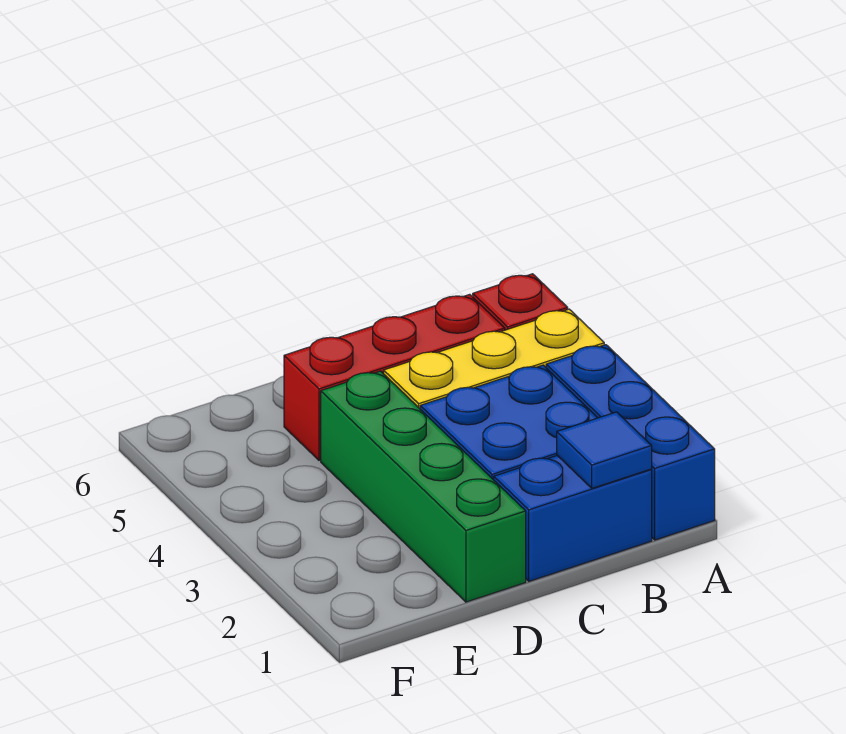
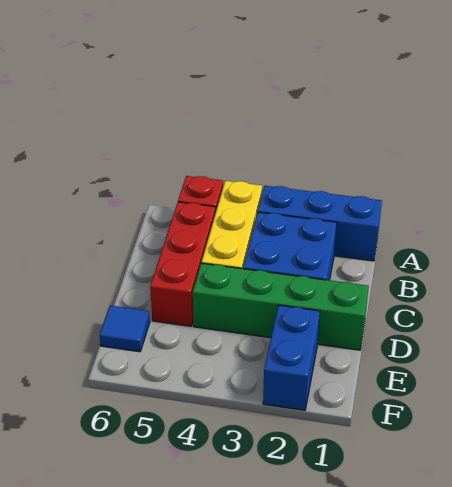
blue brick B1:C1 level 1 -> blue brick E2:F2 level 1
blue tile B1 level 2 -> blue tile E6 level 1

